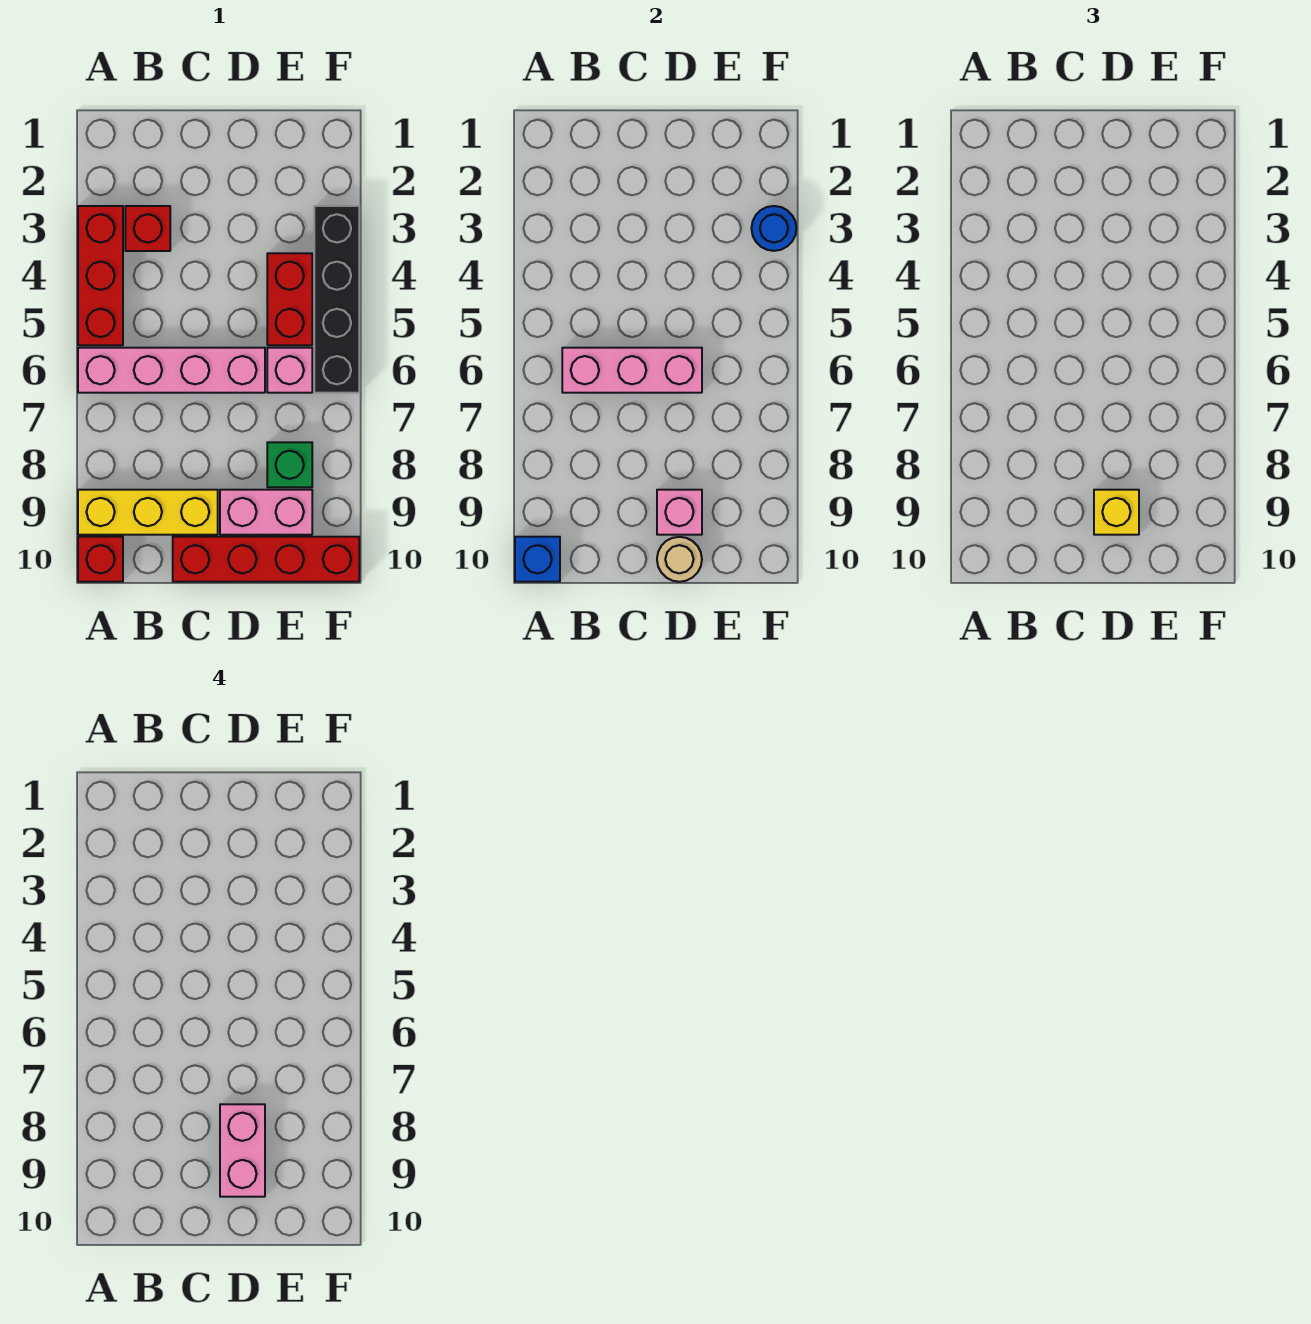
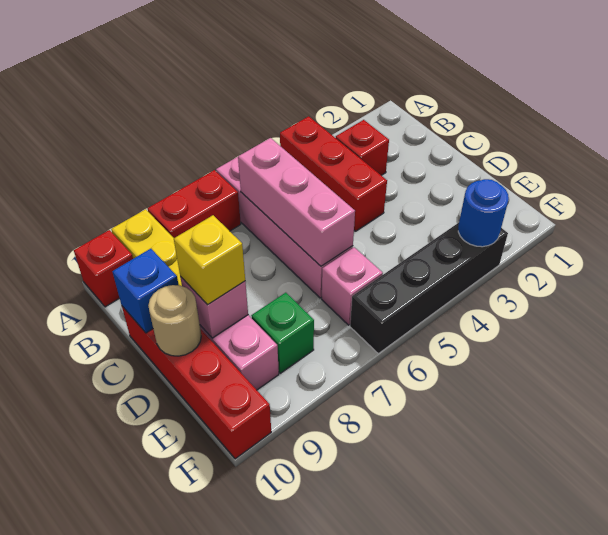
red brick A3:A5 level 1 -> red brick A4:C4 level 1
blue brick A10 level 2 -> blue brick C10 level 2
pink brick D8:D9 level 4 -> none
red brick E4:E5 level 1 -> red brick A7:A8 level 1

